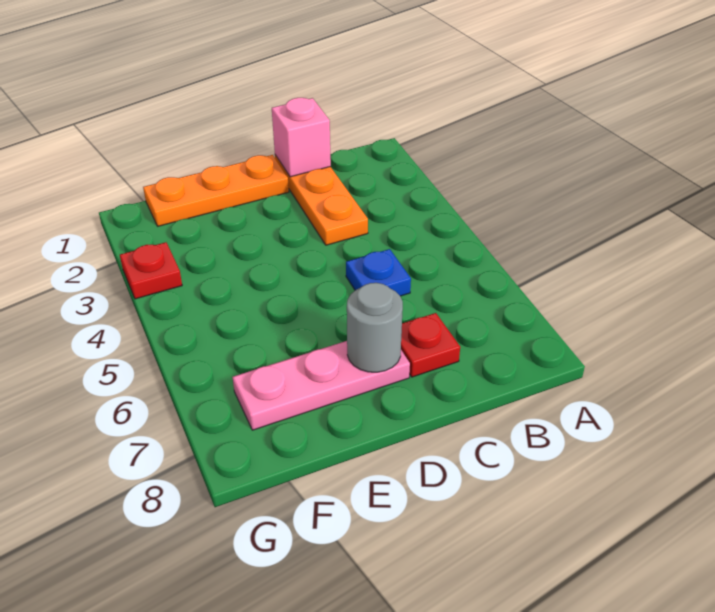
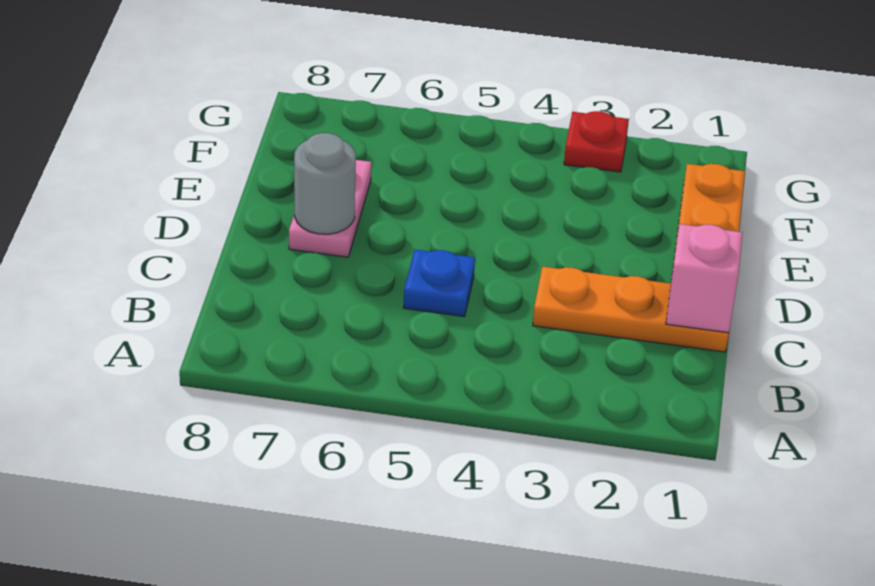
red plate C7 level 1 -> none
pink plate D7:F7 level 1 -> pink plate D7:E7 level 1

